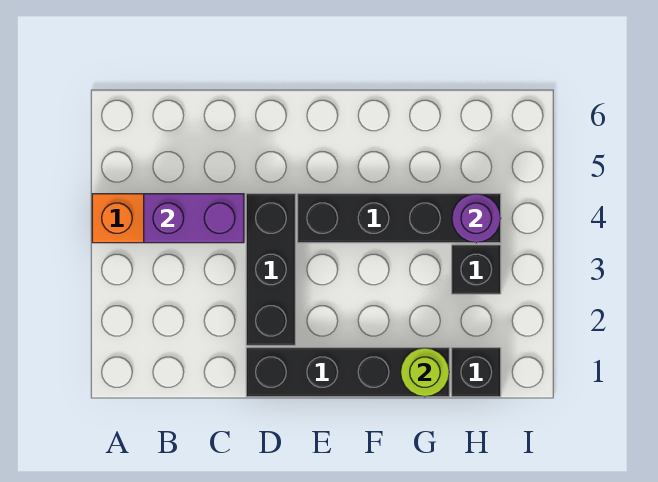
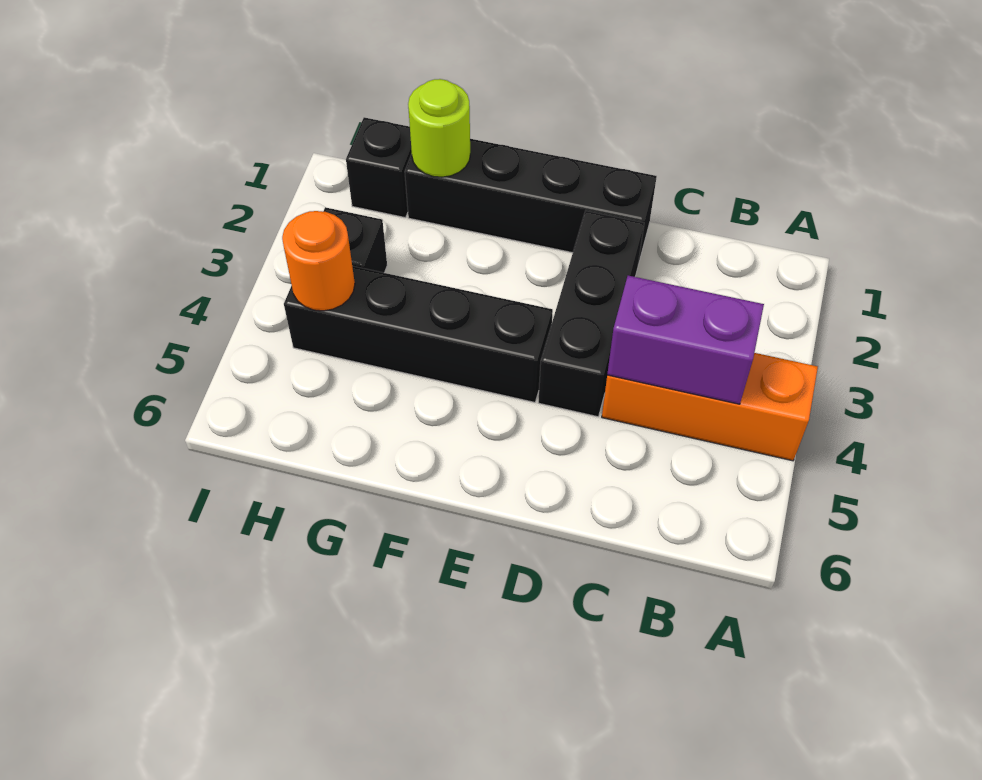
purple round brick H4 level 2 -> orange round brick H4 level 2

